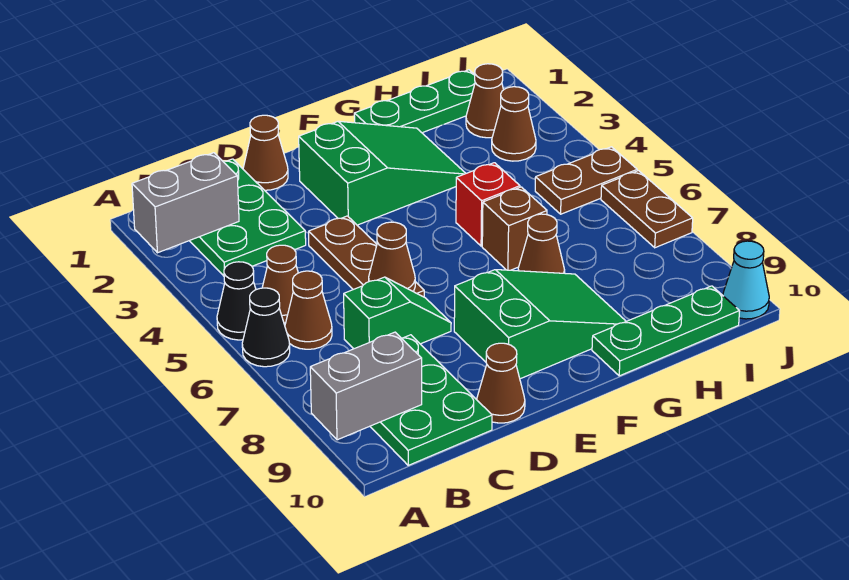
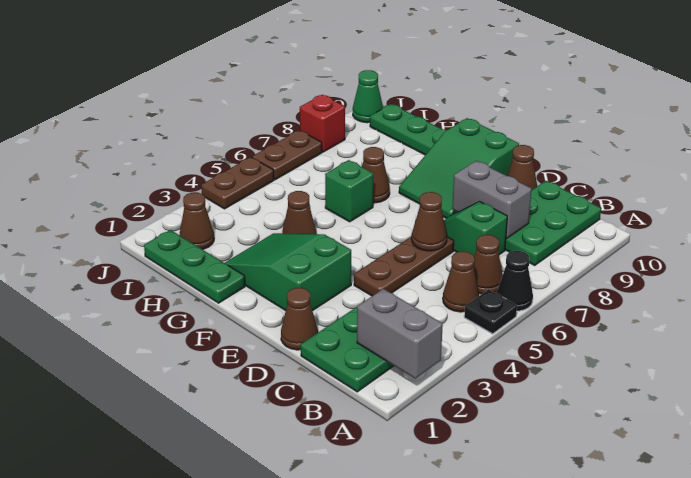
black cone A5 level 1 -> black plate A5 level 1
grey brick A9:B9 level 2 -> grey brick C8:D8 level 2
green slope E8:G9 level 1 top E -> green slope E8:F10 level 1 top 10
red brick G5 level 1 -> red brick J8 level 1
brown brick G6 level 1 -> green brick G6 level 1
brown cone I3 level 1 -> brown cone G4 level 1
brown plate I5:J5 level 1 -> brown plate J4:J5 level 1
cyan cone J10 level 1 -> green cone J10 level 1

